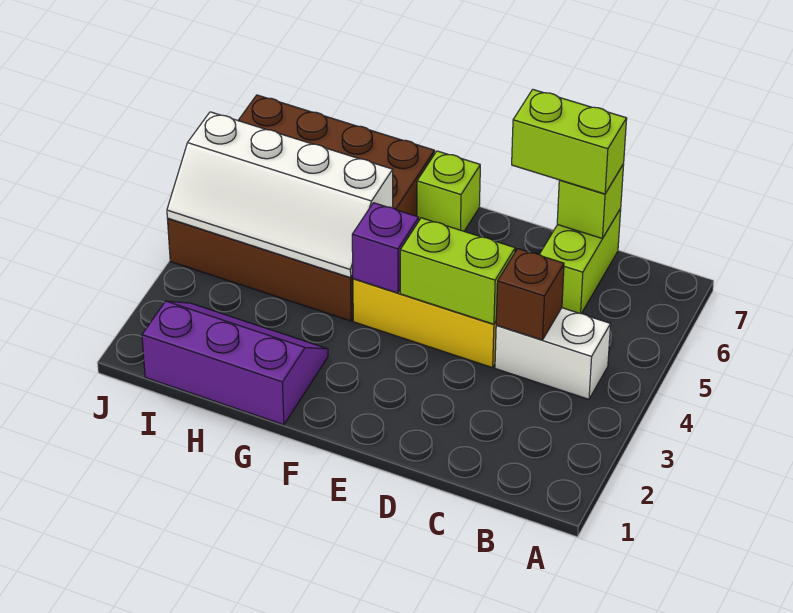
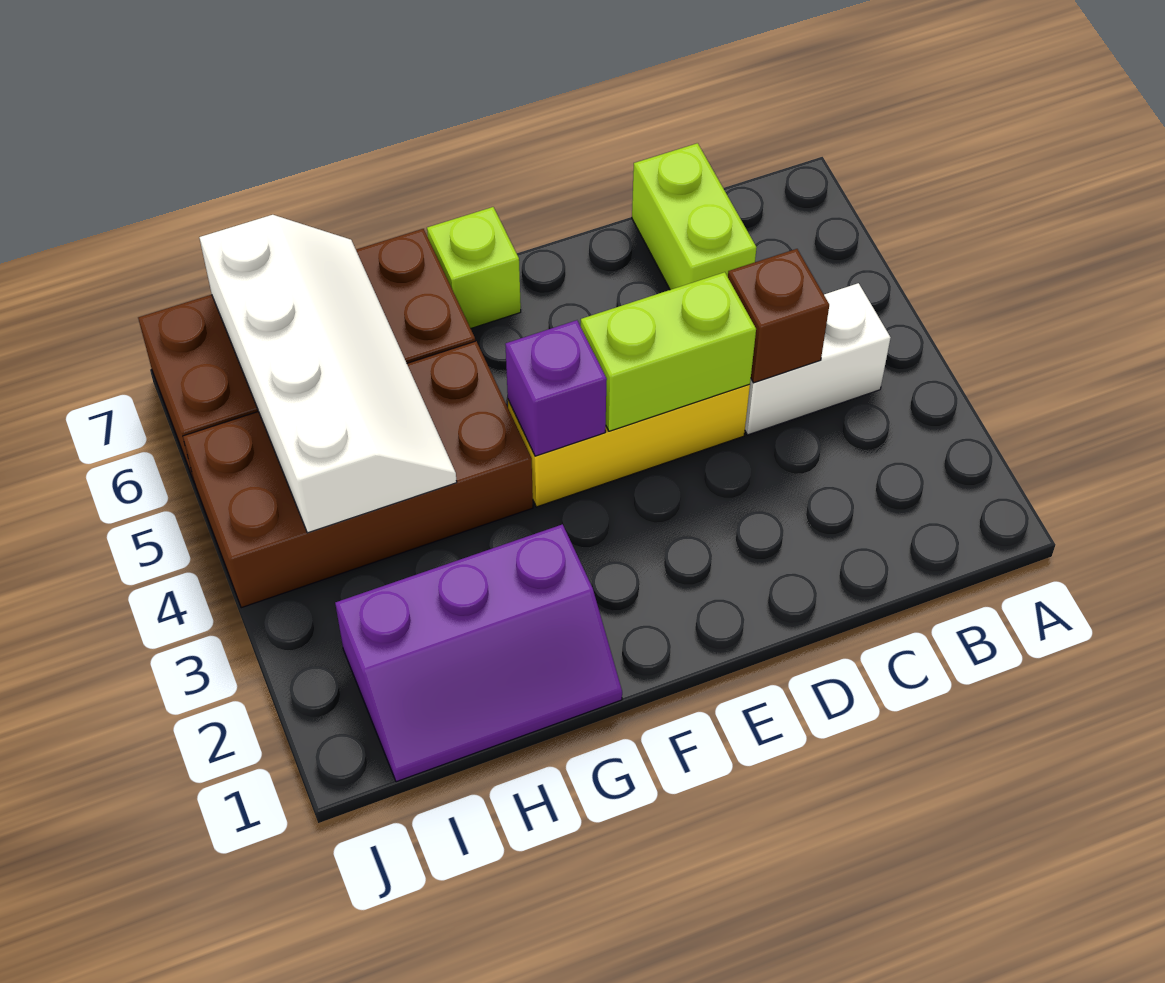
lime brick C7 level 2 -> none
lime brick C7:D7 level 3 -> none
purple slope G1:I2 level 1 top 1 -> purple slope G1:I2 level 1 top 2
white slope G4:J5 level 2 top 5 -> white slope H4:I7 level 2 top I

